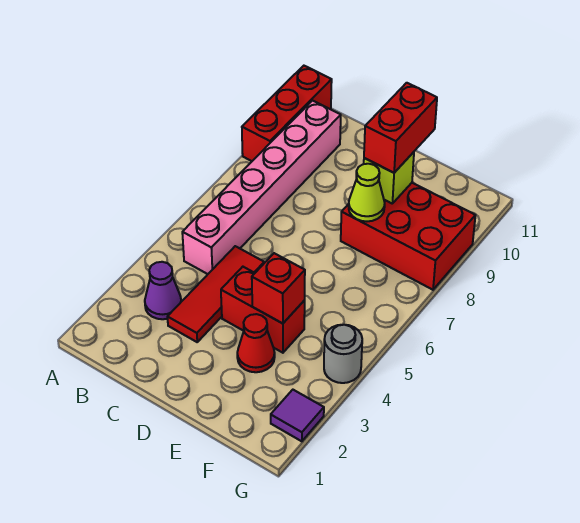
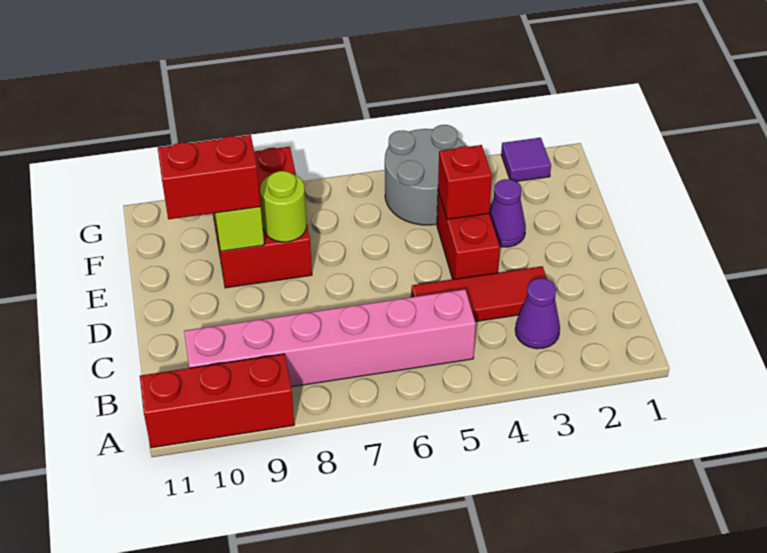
red cone E3 level 1 -> purple cone E3 level 1
lime cone E8 level 2 -> lime round brick E8 level 2
grey round brick G4 level 1 -> grey round brick F4:G5 level 1

